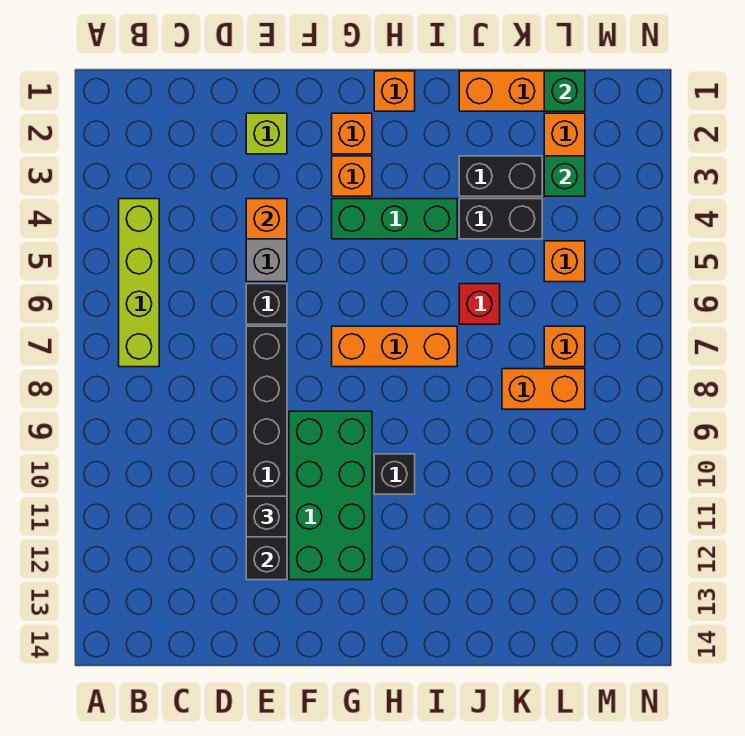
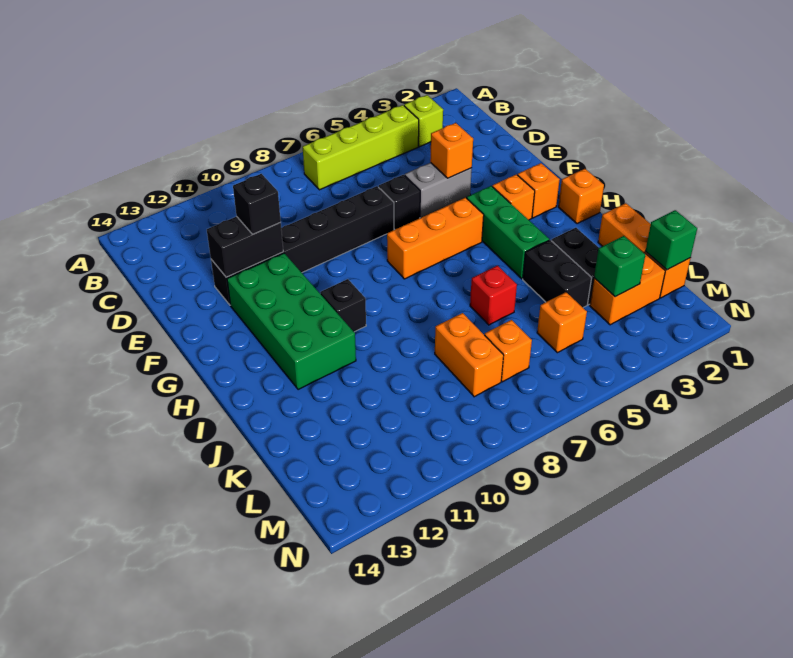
lime brick E2 level 1 -> lime brick B3 level 1
green brick F9:G12 level 1 -> green brick F11:I12 level 1
orange brick G7:I7 level 1 -> orange brick G5:G7 level 1

